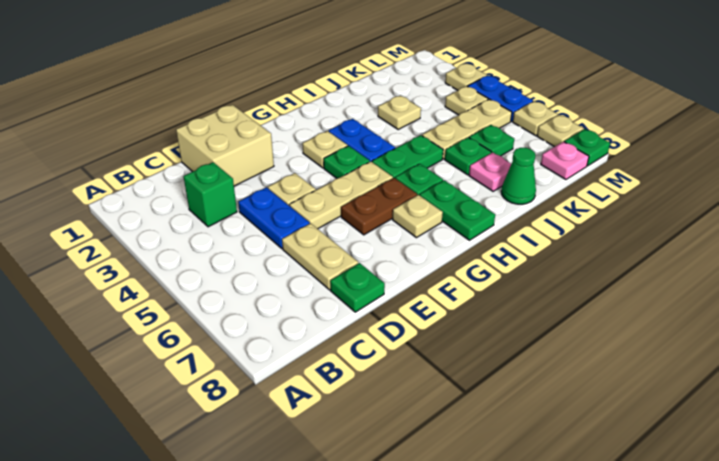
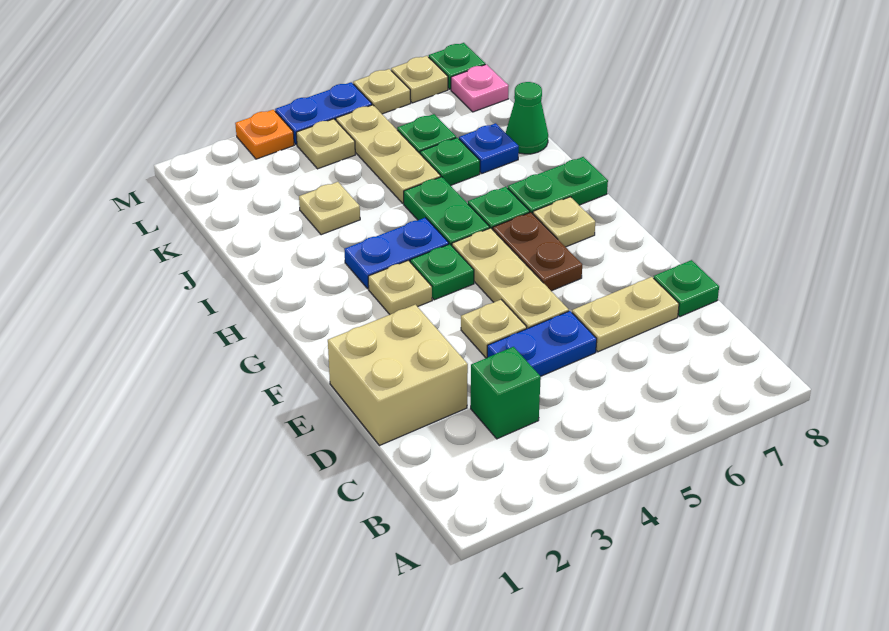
pink plate J7 level 1 -> blue plate J7 level 1
tan plate M3 level 1 -> orange plate M3 level 1

